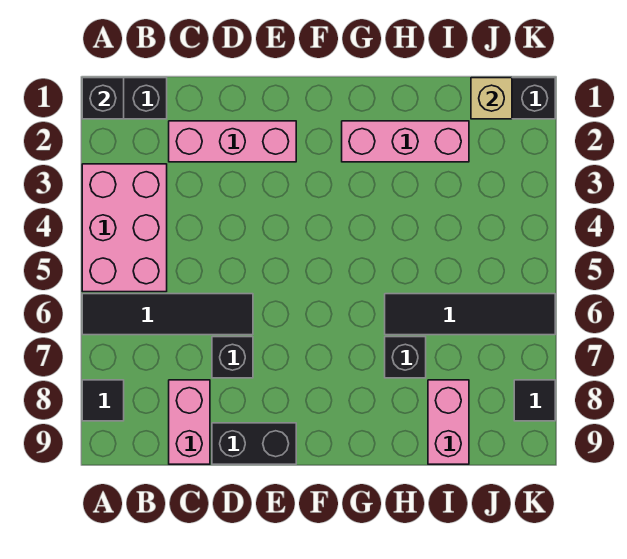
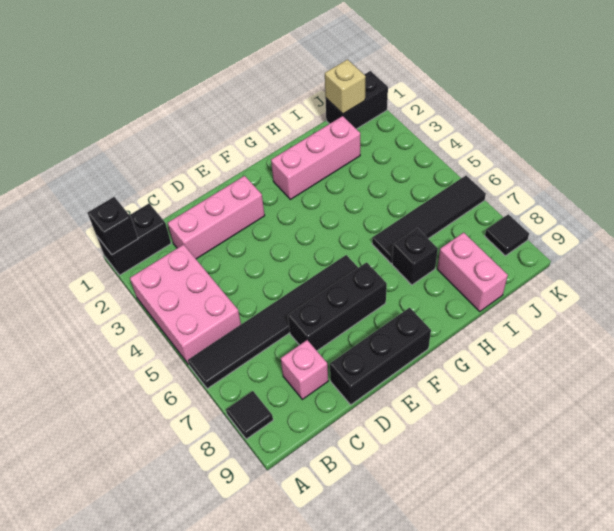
black tile A6:D6 level 1 -> black tile A6:F6 level 1
pink brick C8:C9 level 1 -> pink brick C8 level 1
black brick D7 level 1 -> black brick D7:F7 level 1
black brick D9:E9 level 1 -> black brick D9:F9 level 1

